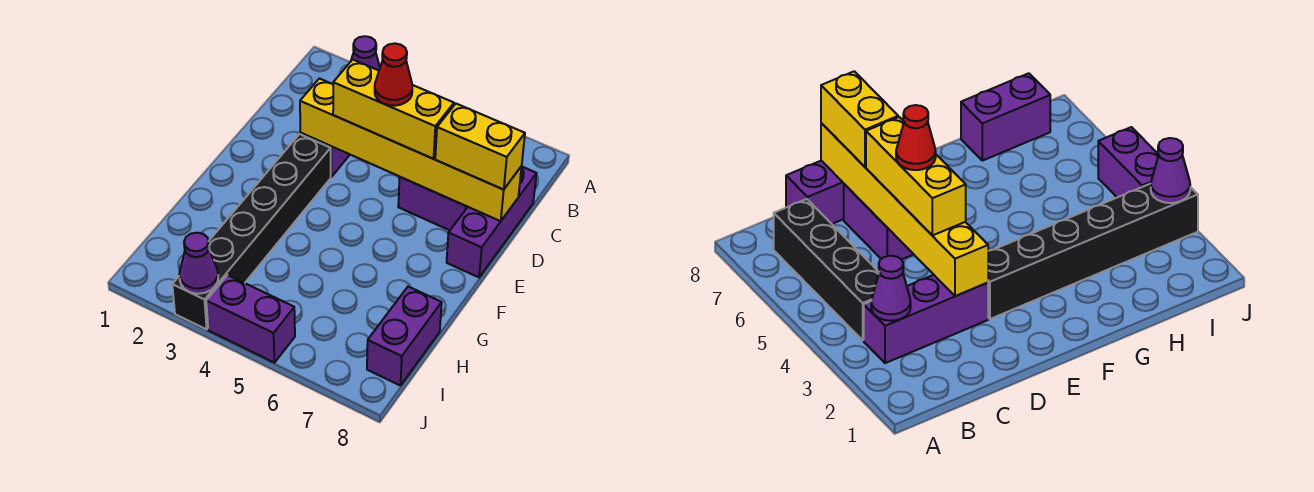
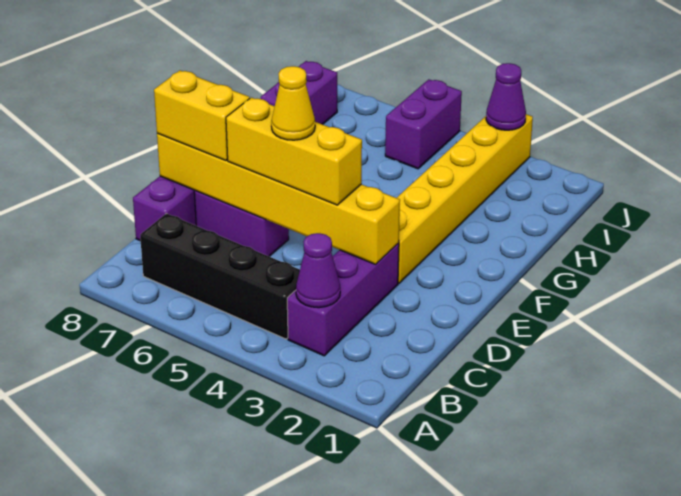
red cone D5 level 4 -> yellow cone D5 level 4
black brick E3:J3 level 1 -> yellow brick E3:J3 level 1
purple brick J4:J5 level 1 -> purple brick I5:J5 level 1

